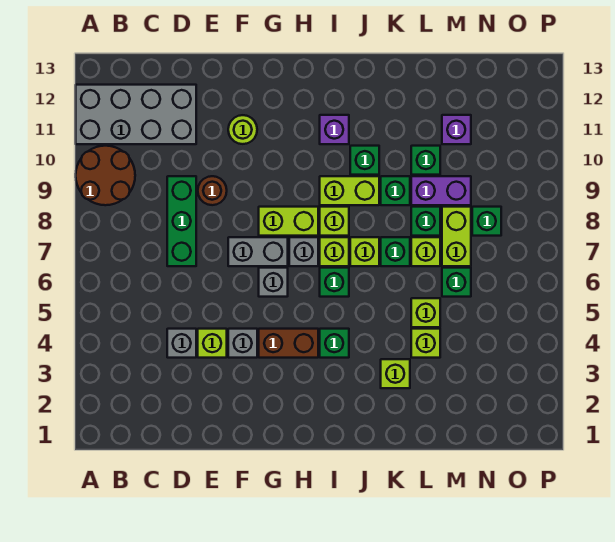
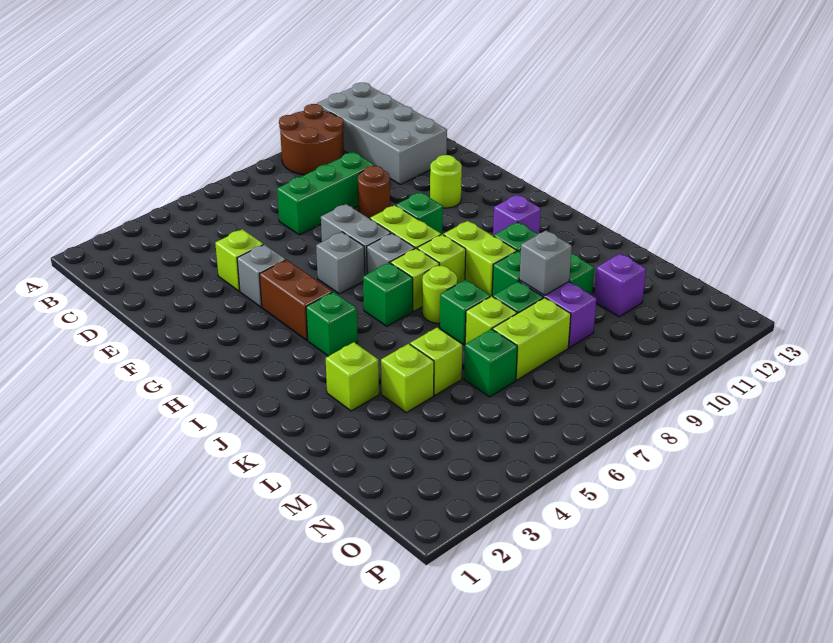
grey brick D4 level 1 -> grey brick L9 level 2
lime brick J7 level 1 -> lime round brick J7 level 1
green brick N8 level 1 -> green brick G9 level 1

